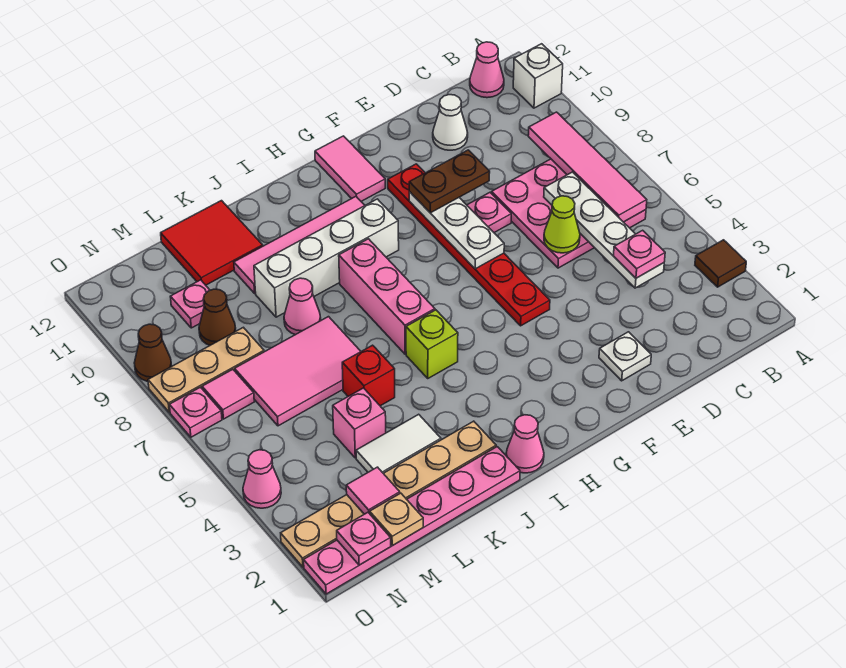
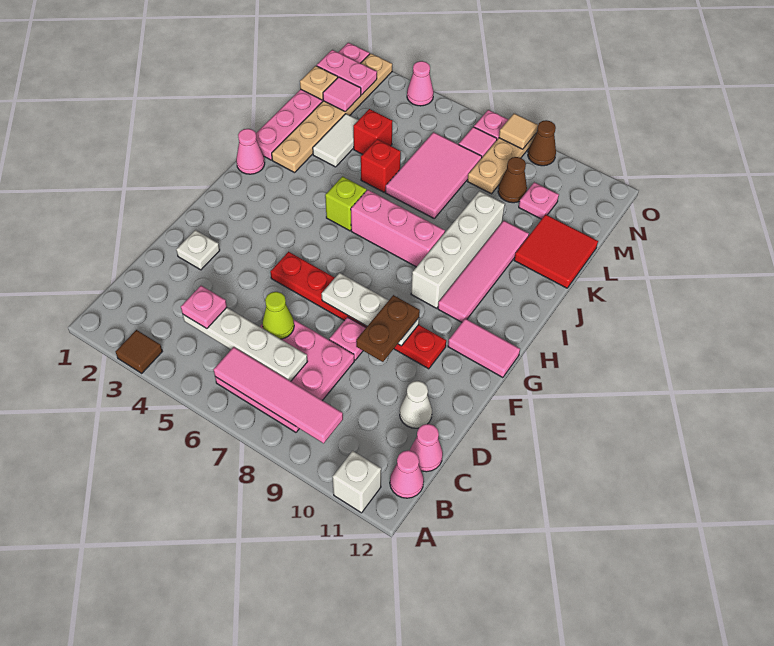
pink cone K8 level 1 -> pink cone C12 level 1
pink brick L4 level 1 -> red brick L4 level 1
pink plate N1 level 2 -> pink plate N1:N2 level 2
none -> tan tile O8 level 2

